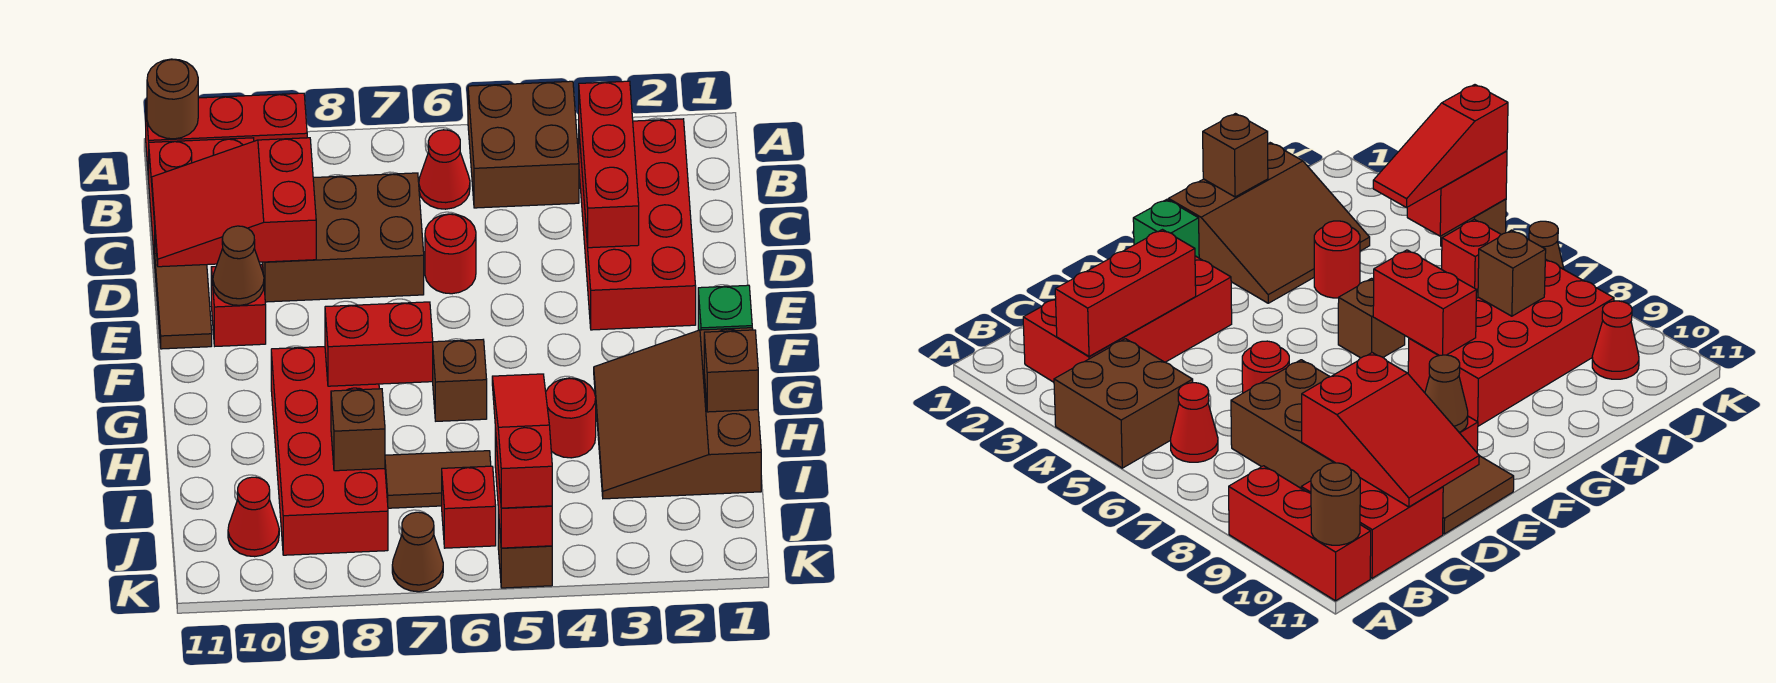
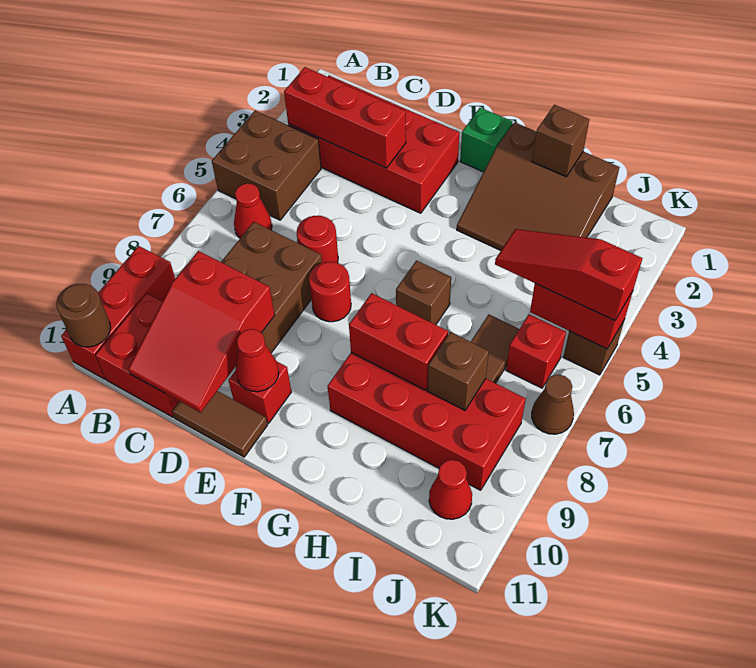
brown cone E10 level 2 -> red cone E10 level 2
red brick G7:G8 level 2 -> red brick G8:H8 level 2
red round brick H4 level 1 -> red round brick E7 level 1

